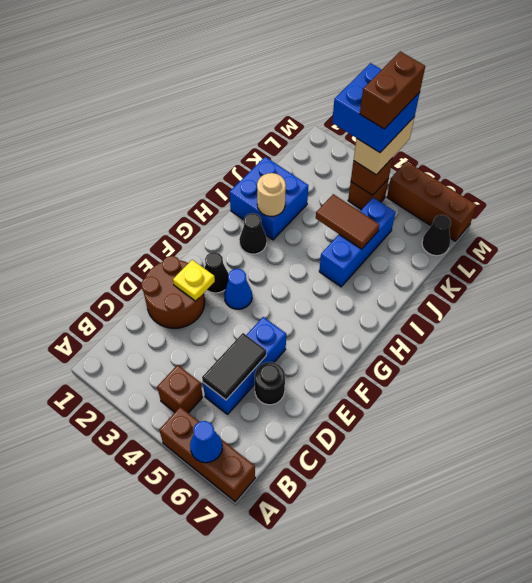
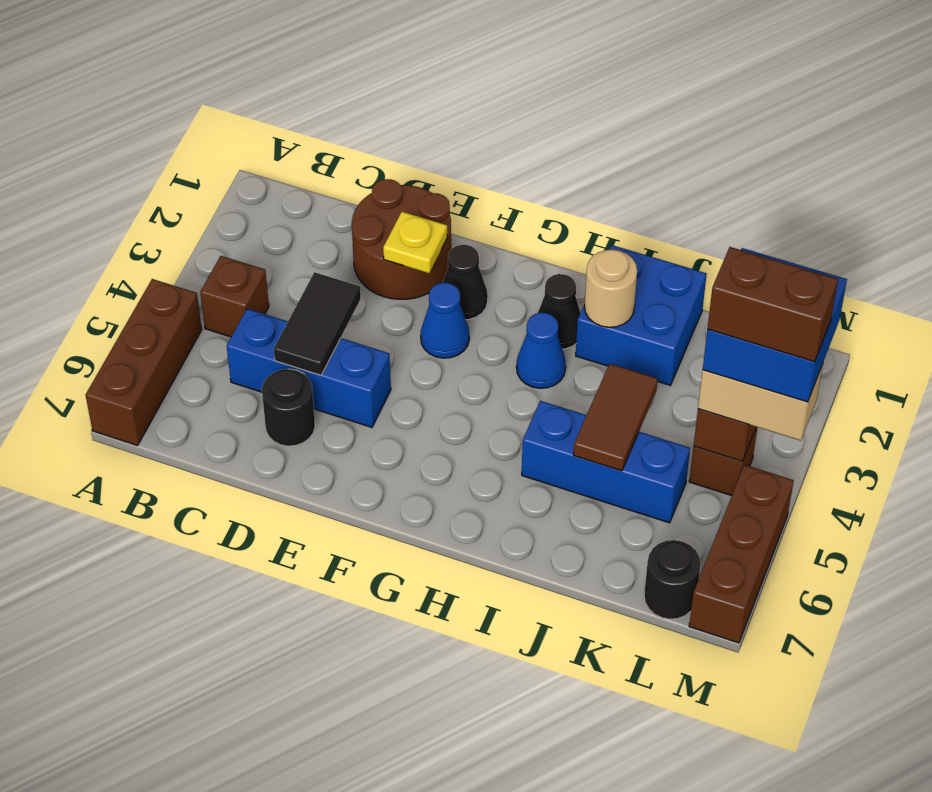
blue cone A6 level 2 -> blue cone H3 level 1
black tile C5:D5 level 2 -> black tile D4:D5 level 2
black cone L7 level 1 -> black round brick L7 level 1

